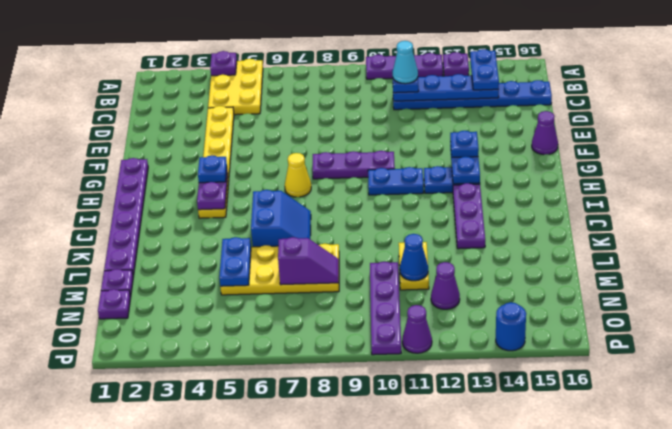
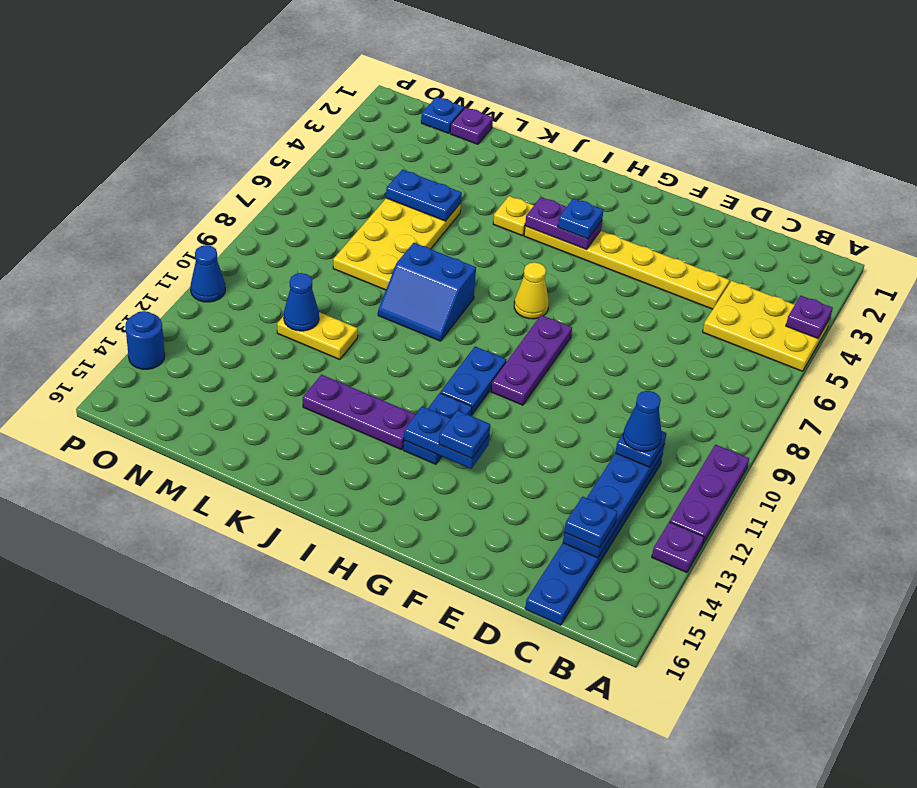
blue plate B14:C14 level 3 -> blue plate C14 level 3
cyan cone C11 level 4 -> blue cone C11 level 4
purple cone F16 level 1 -> none
purple plate G1:L1 level 1 -> none
none -> yellow plate J4 level 1
blue slope J6:K7 level 1 top 6 -> blue slope J8:K9 level 1 top 8
purple slope M7:M8 level 2 top 7 -> none
purple plate M10:P10 level 1 -> none
purple plate N1 level 1 -> blue plate N1 level 1
purple cone N12 level 1 -> none
purple cone P11 level 1 -> blue cone P11 level 1

